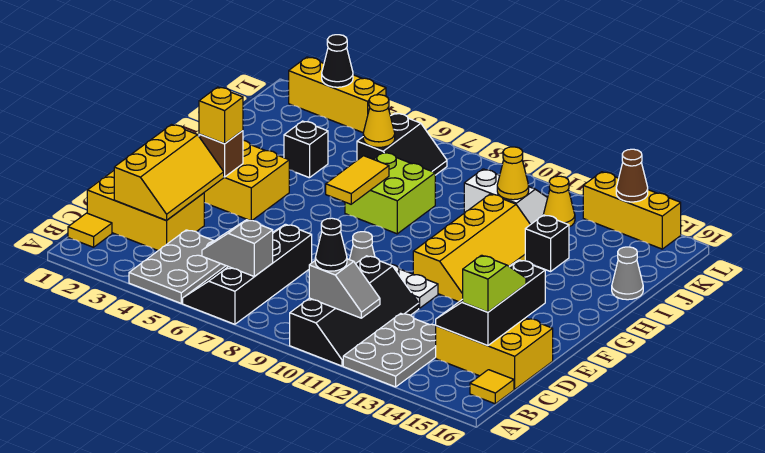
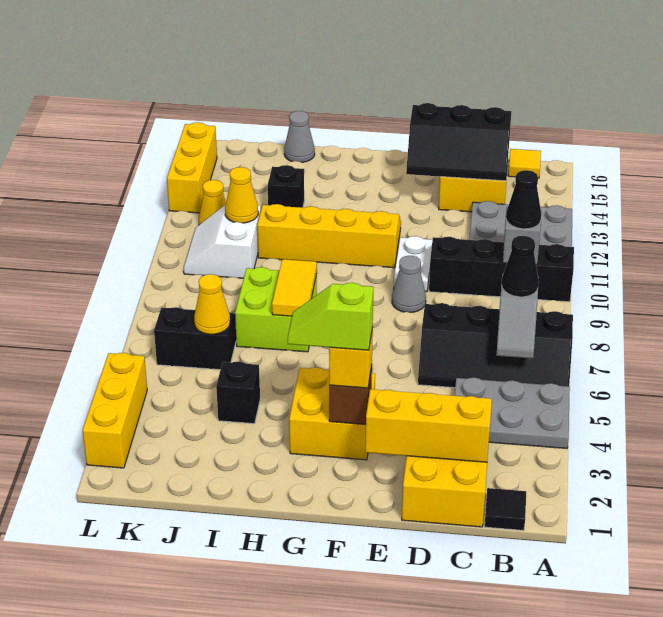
yellow tile B1 level 1 -> black tile B1 level 1
lime slope C15:D15 level 3 top C -> lime slope F3:G3 level 4 top F
yellow tile G7:H7 level 2 -> yellow tile H7:H8 level 2
black cone L3 level 2 -> black cone B7 level 3
brown cone L14 level 2 -> none

